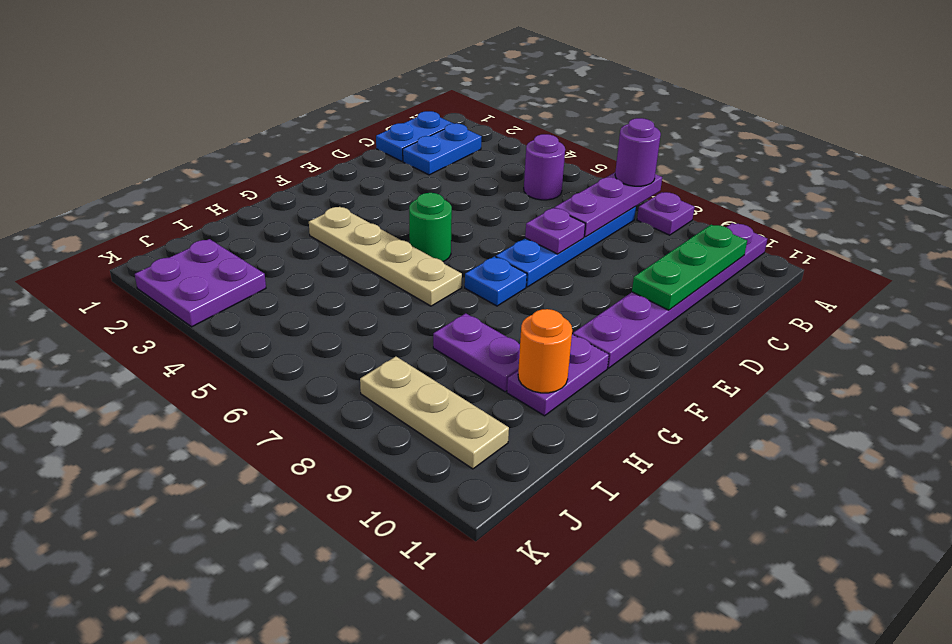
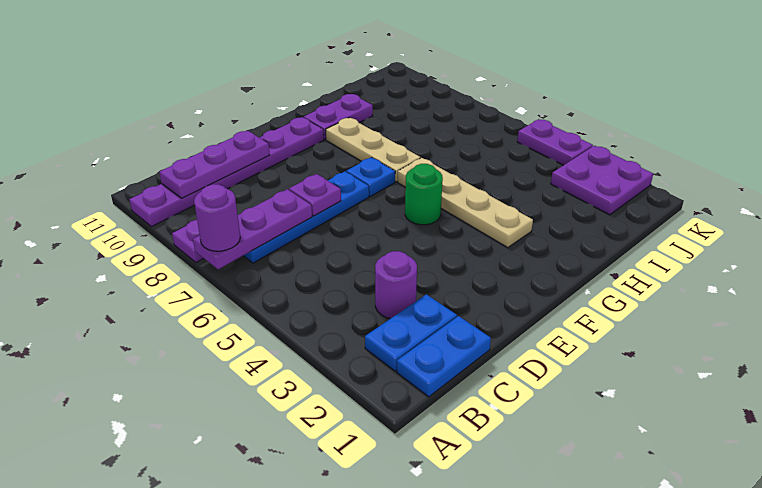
purple round brick B5 level 1 -> purple round brick C3 level 1
green plate B10:D10 level 2 -> purple plate B10:D10 level 2
purple plate H8:H9 level 1 -> purple plate K4:K5 level 1
orange round brick H10 level 2 -> none
tan plate J8:J10 level 1 -> tan plate G7:G9 level 1

